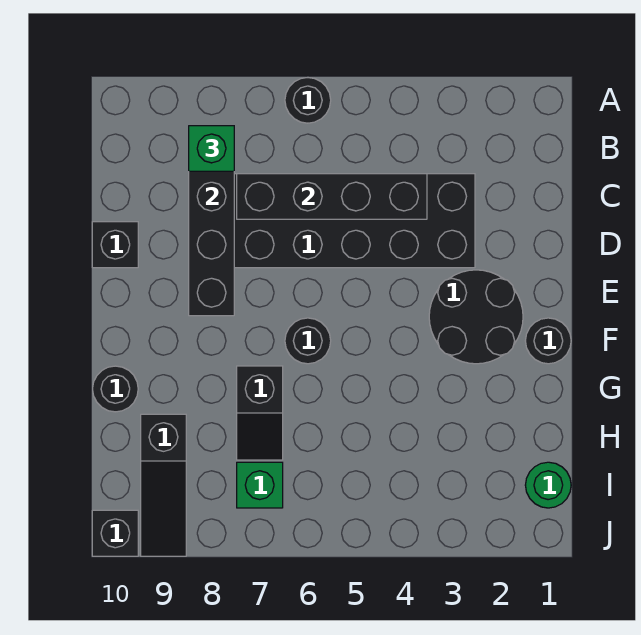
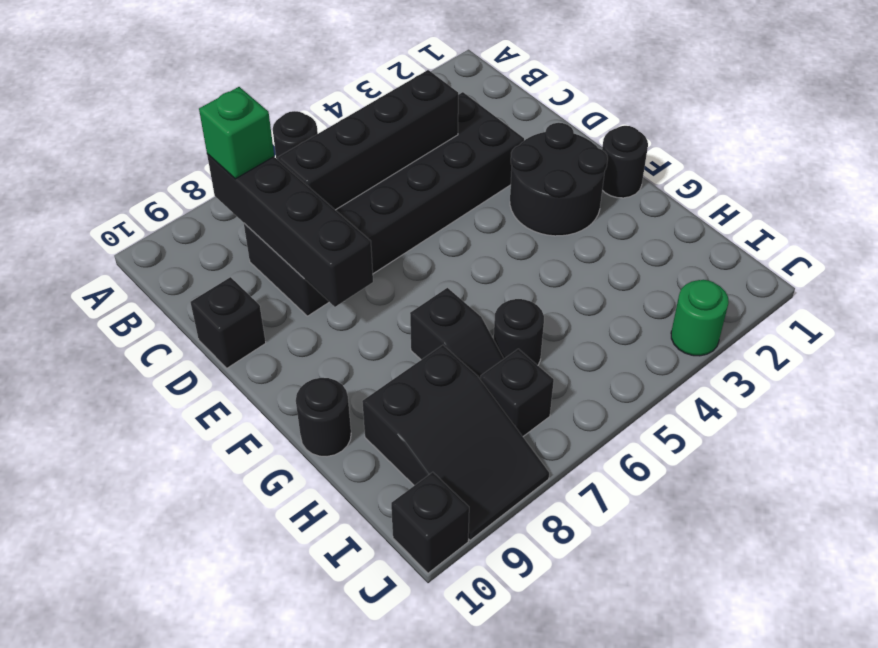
black round brick F6 level 1 -> black round brick H6 level 1
black slope H9:J9 level 1 top H -> black slope H8:J9 level 1 top H
green round brick I1 level 1 -> green round brick J3 level 1
green brick I7 level 1 -> black brick I7 level 1

